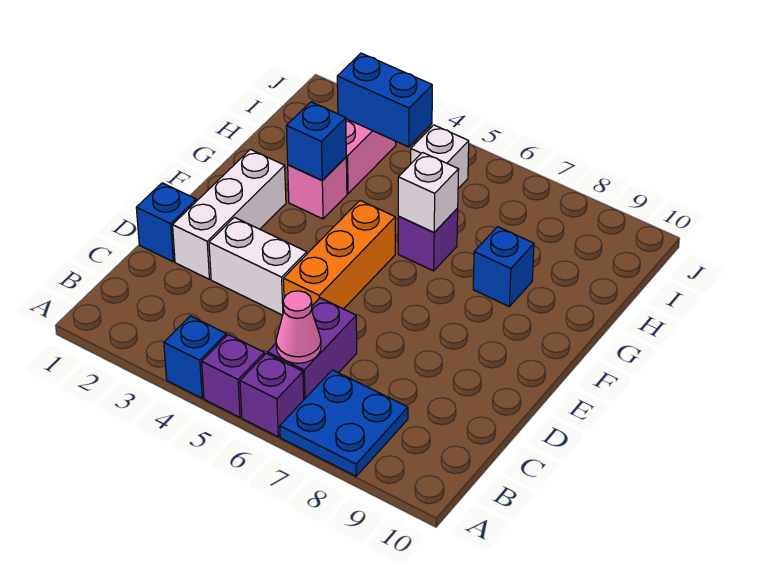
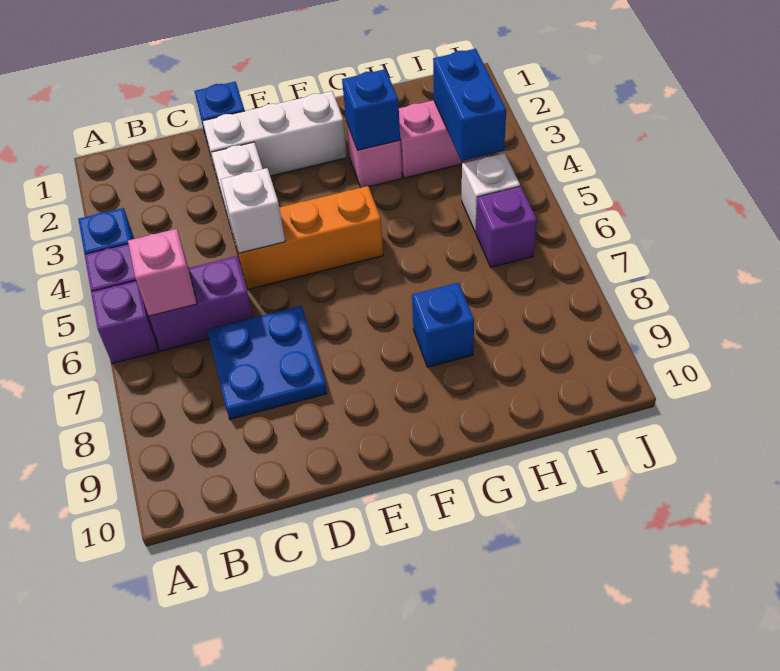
blue plate A7:B8 level 1 -> blue plate C7:D8 level 1
pink cone B6 level 2 -> pink brick B6 level 2
purple brick G6 level 1 -> purple brick I6 level 1
white brick G6 level 2 -> white brick D5 level 2

